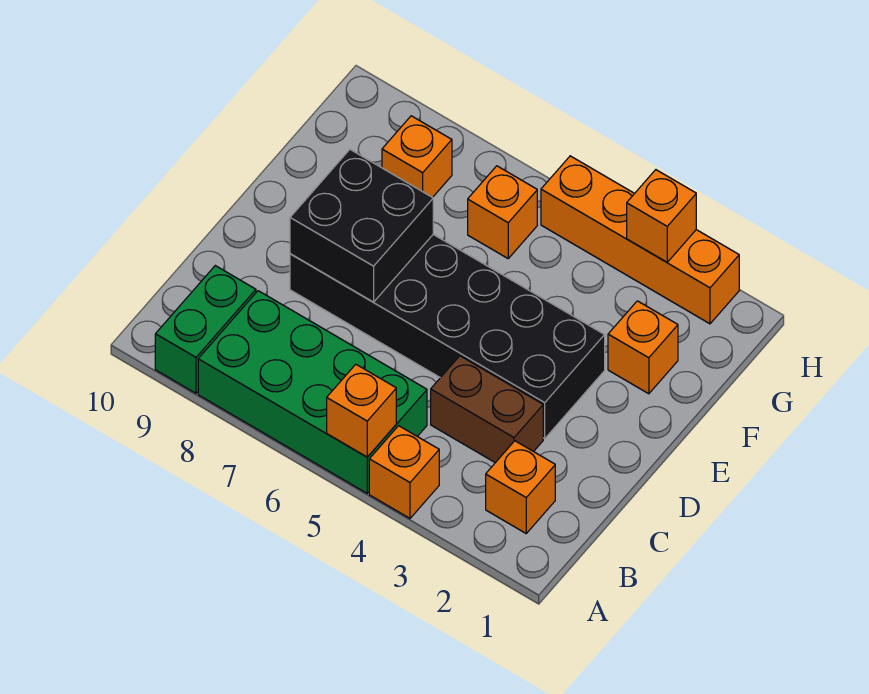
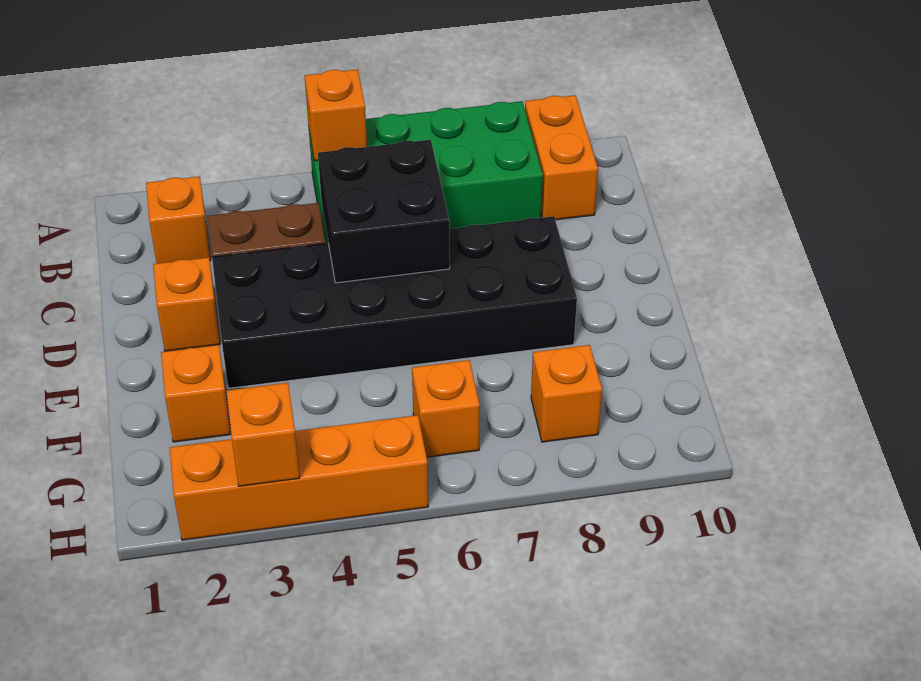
orange brick A4 level 1 -> orange brick D2 level 1
green brick A9:B9 level 1 -> orange brick A9:B9 level 1
black brick D7:E8 level 2 -> black brick C5:D6 level 2

